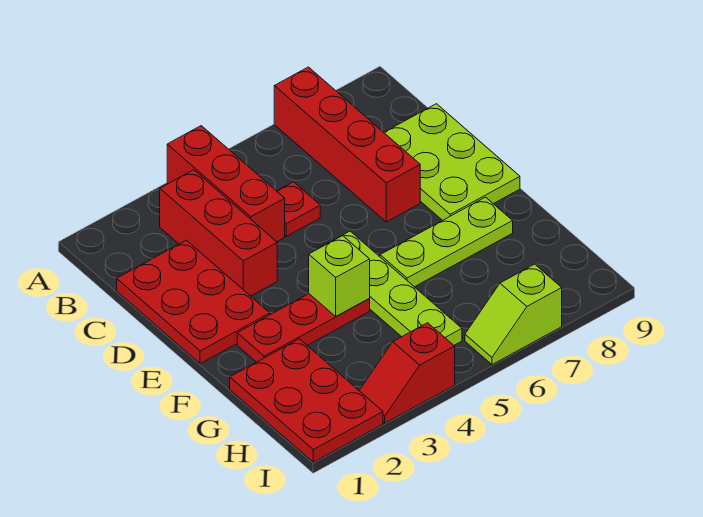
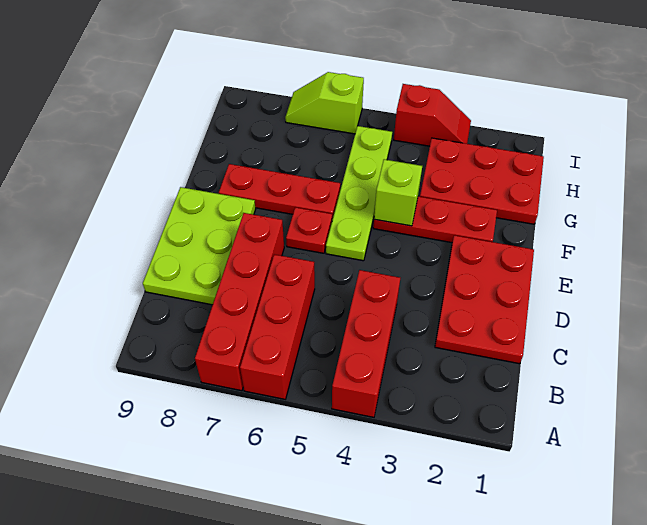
red brick B3:D3 level 1 -> red brick A6:C6 level 1
red plate C5 level 1 -> red plate E6 level 1
lime plate F6:F8 level 1 -> red plate F6:F8 level 1
red plate G1:I2 level 1 -> red plate G1:H3 level 1
lime slope I6:I7 level 1 top 7 -> lime slope I6:I7 level 1 top 6

